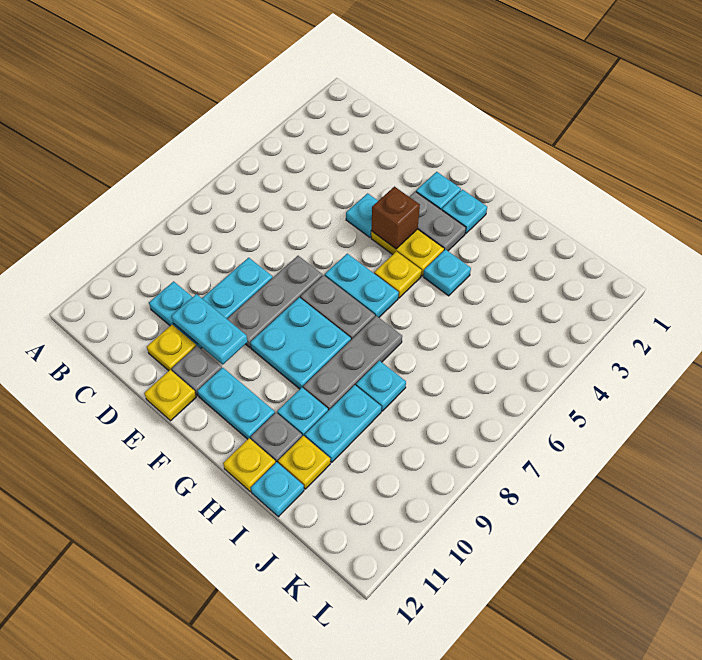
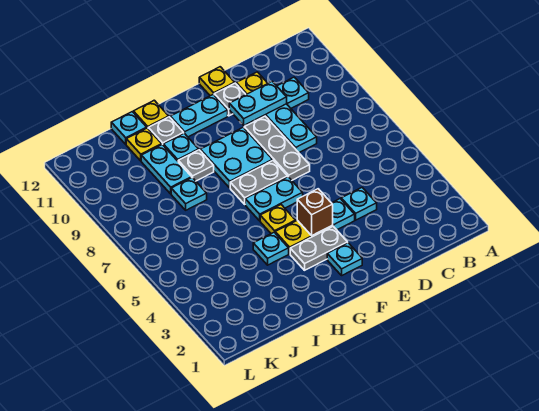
cyan plate G2 level 1 -> cyan plate D4 level 1
grey plate H7:H9 level 1 -> grey plate H9 level 1

